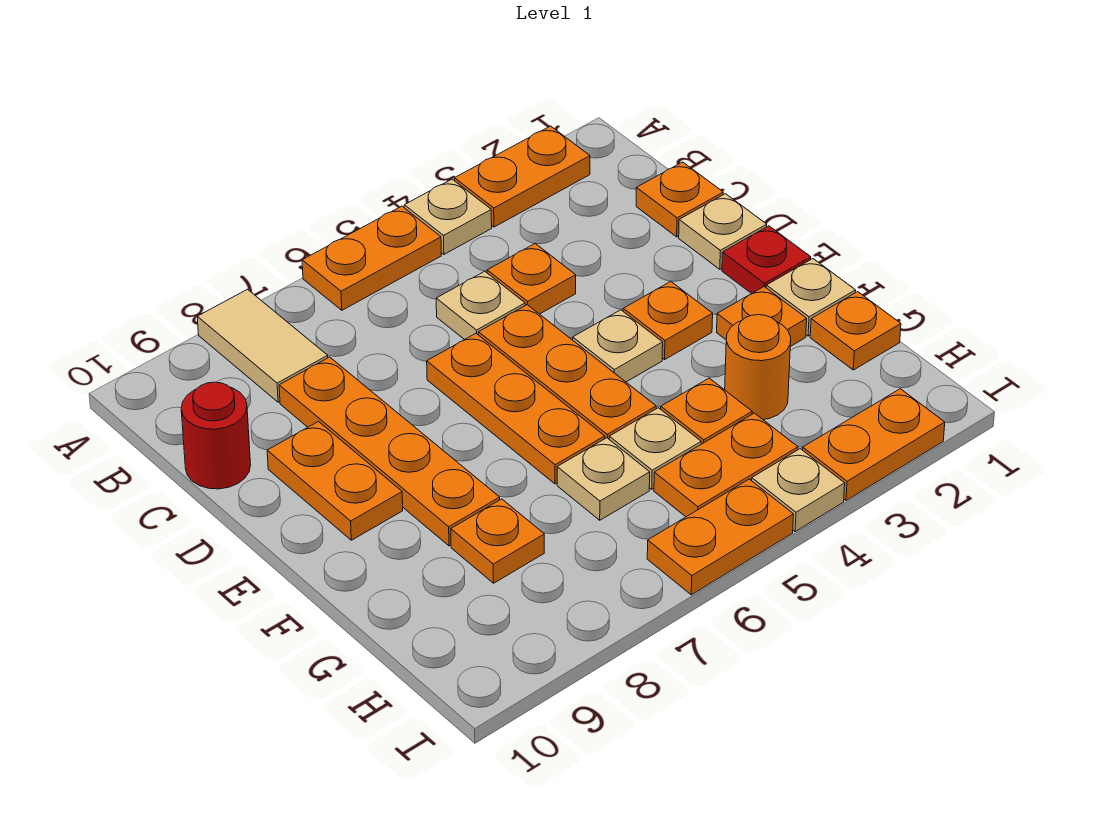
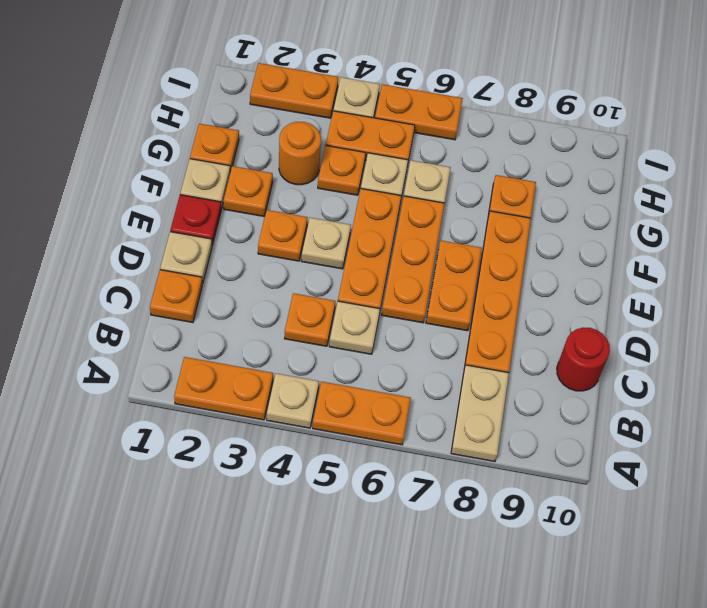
tan tile A8:B8 level 1 -> tan plate A8:B8 level 1
orange plate D9:E9 level 1 -> orange plate D7:E7 level 1

